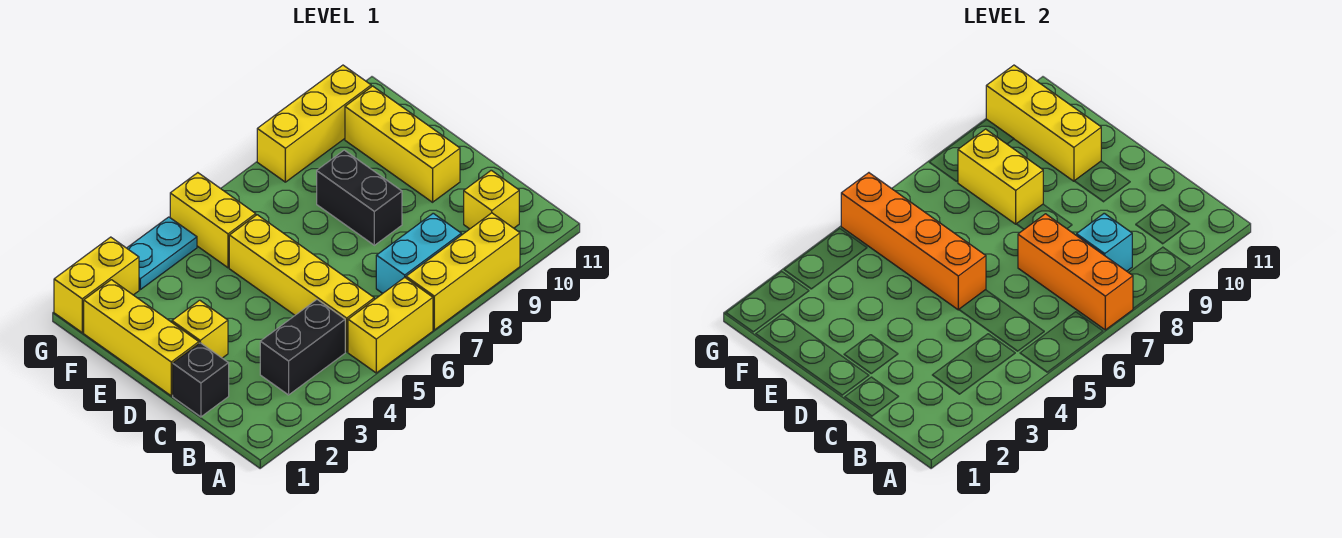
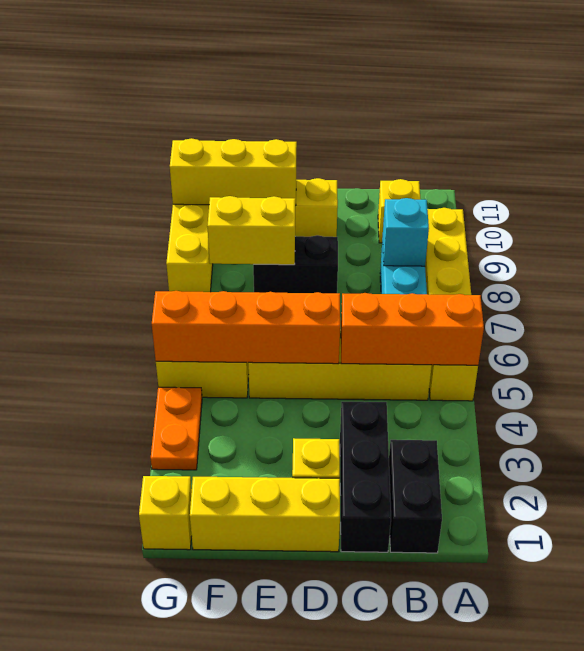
orange brick A7:C7 level 2 -> orange brick A5:C5 level 2
black brick B3:B4 level 1 -> black brick B1:B2 level 1
black brick C1 level 1 -> black brick C1:C3 level 1
yellow brick G1:G2 level 1 -> yellow brick G1 level 1
cyan plate G3:G4 level 1 -> orange plate G3:G4 level 1

